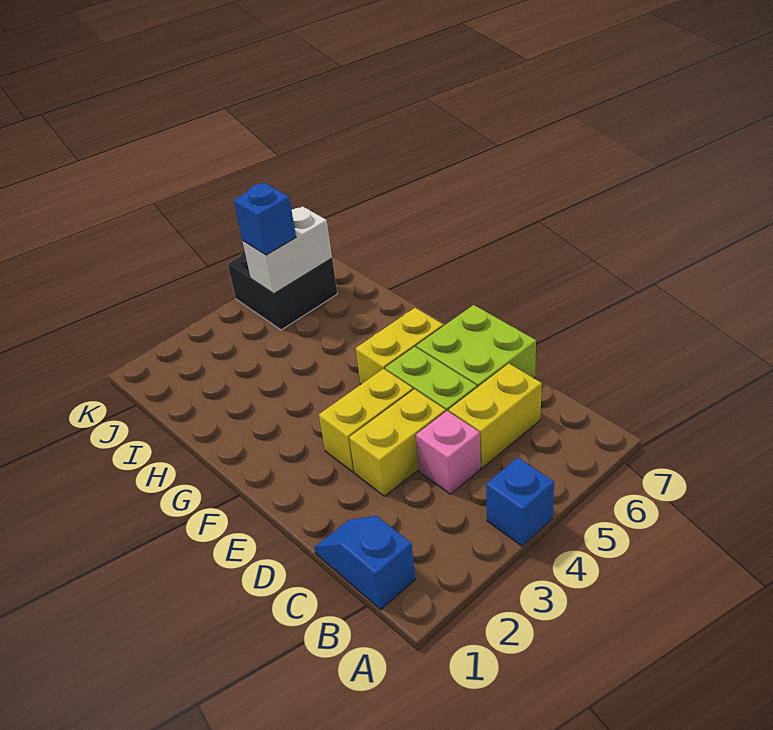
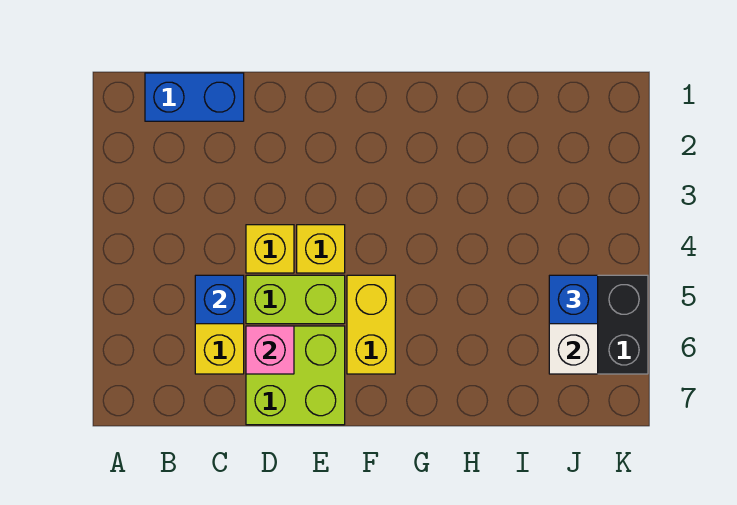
blue brick A4 level 1 -> blue brick C5 level 2
blue slope B1:C1 level 1 top B -> blue brick B1:C1 level 1
pink brick C4 level 1 -> pink brick D6 level 2
yellow brick D3:D4 level 1 -> yellow brick D4 level 1
yellow brick E3:E4 level 1 -> yellow brick E4 level 1

